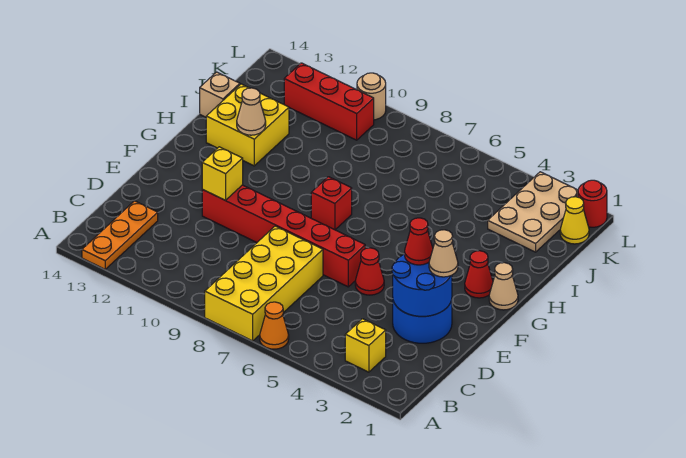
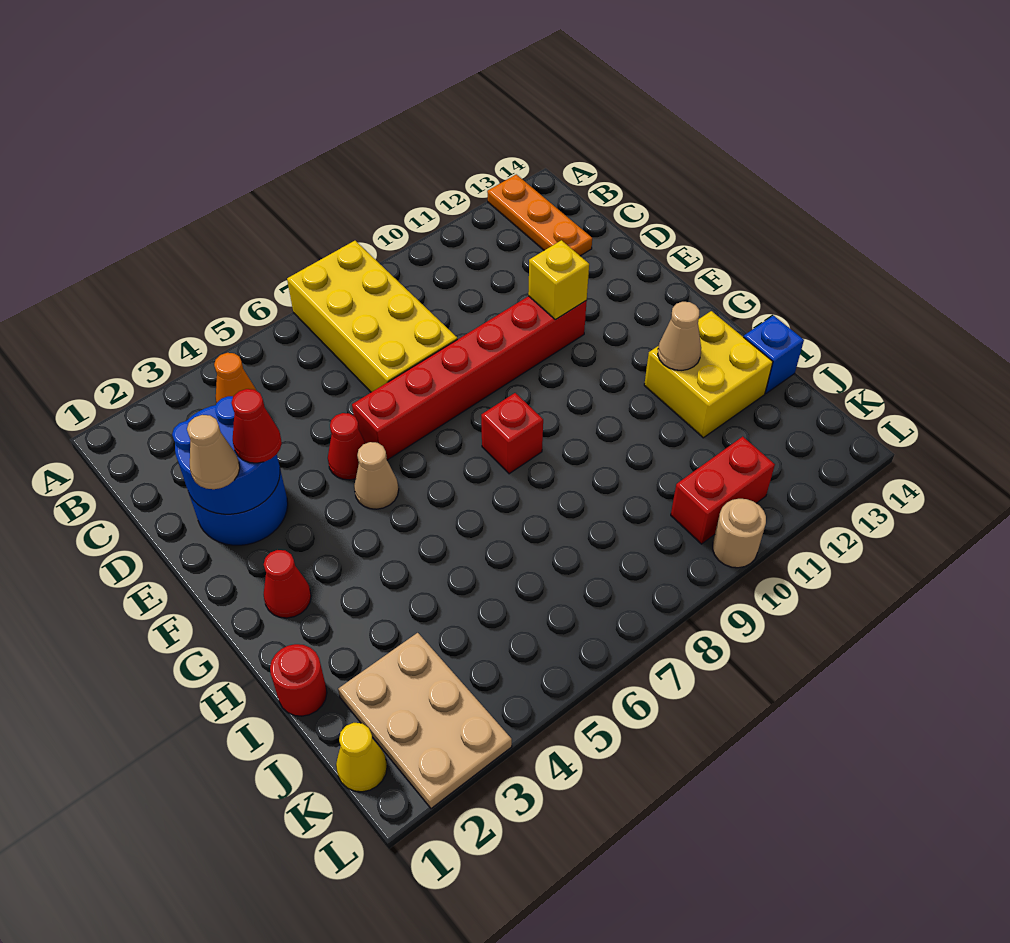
orange cone A6 level 1 -> orange cone B4 level 1
yellow brick B3 level 1 -> none
tan cone G1 level 1 -> tan cone F5 level 1
tan brick I14 level 1 -> blue brick I14 level 1
red brick K10:K12 level 1 -> red brick K10:K11 level 1
red round brick L1 level 1 -> red round brick I1 level 1

